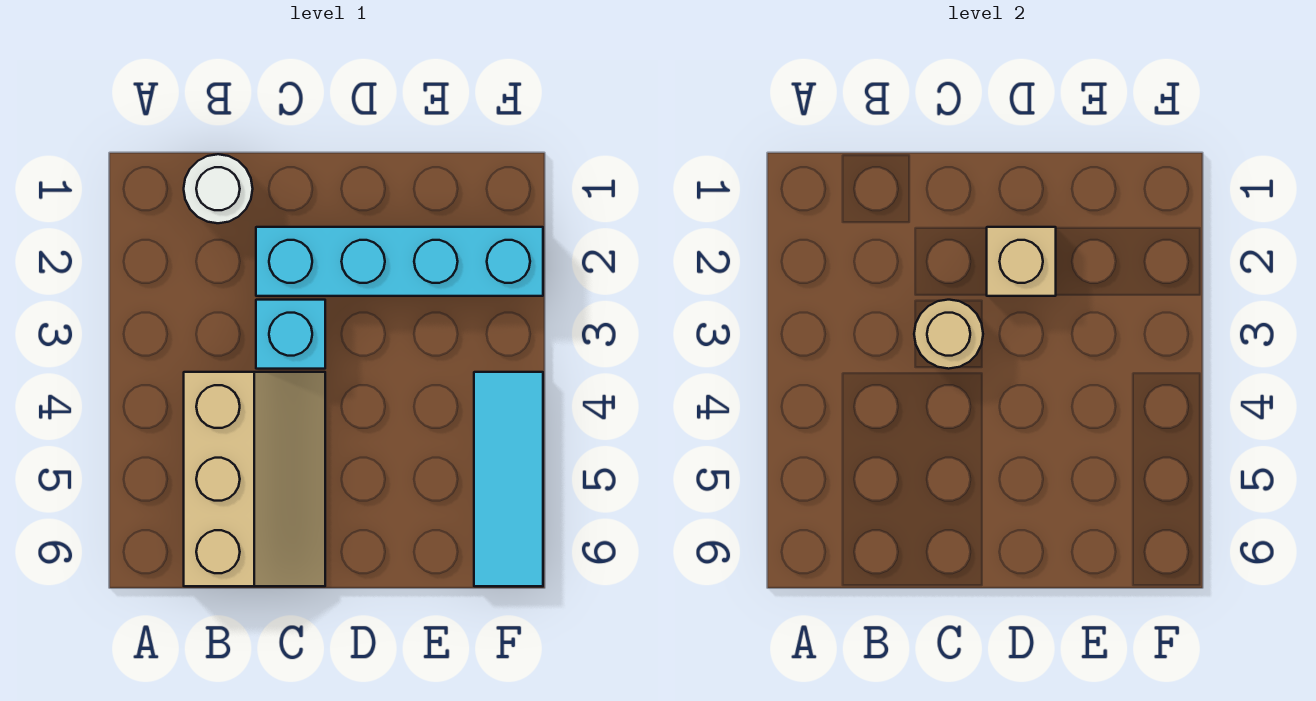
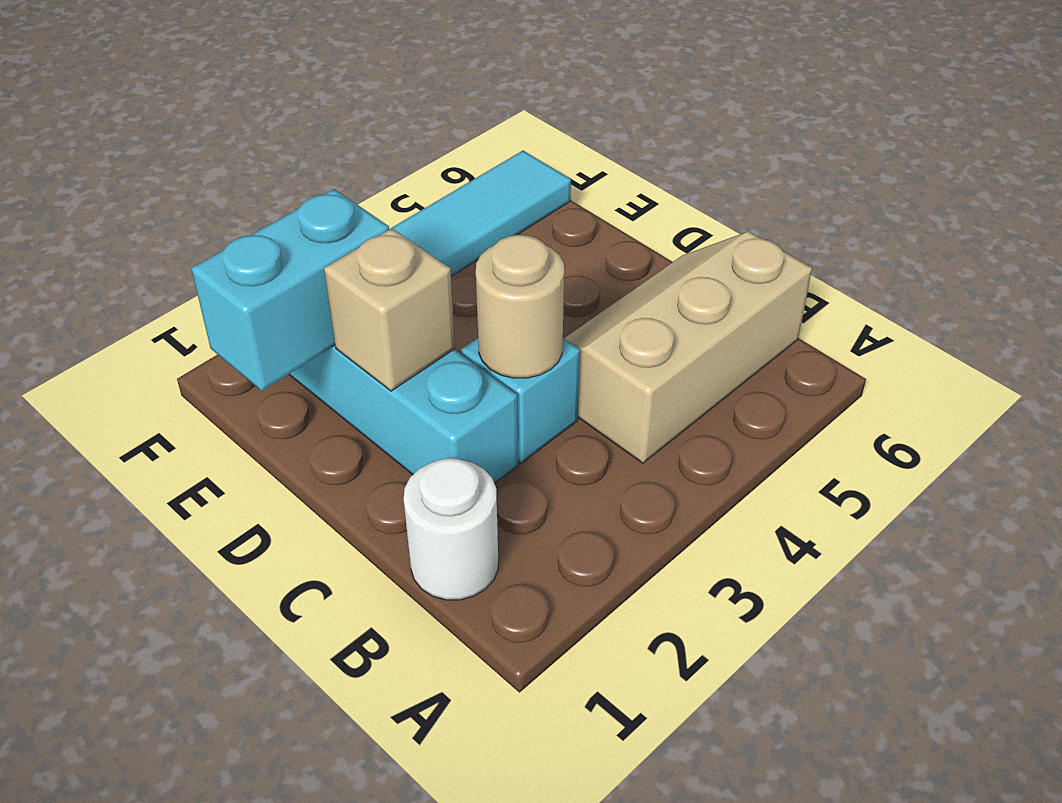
none -> cyan brick E1:E2 level 2

